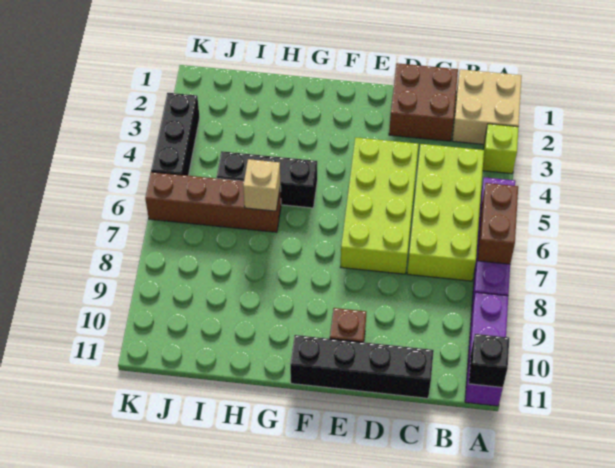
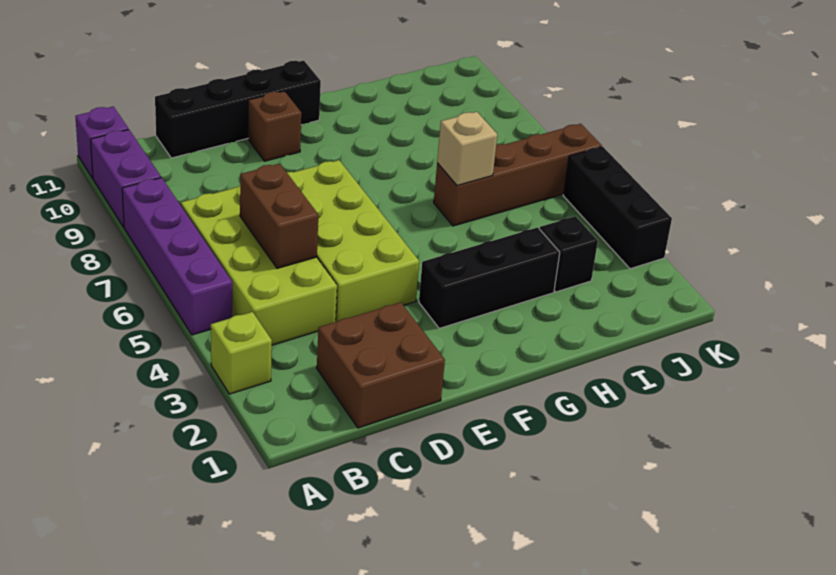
tan brick A1:B2 level 1 -> none
brown brick A6:A7 level 2 -> brown brick C5:C6 level 2
black brick A11 level 2 -> black brick I3 level 1
black brick G5:I5 level 1 -> black brick F3:H3 level 1

